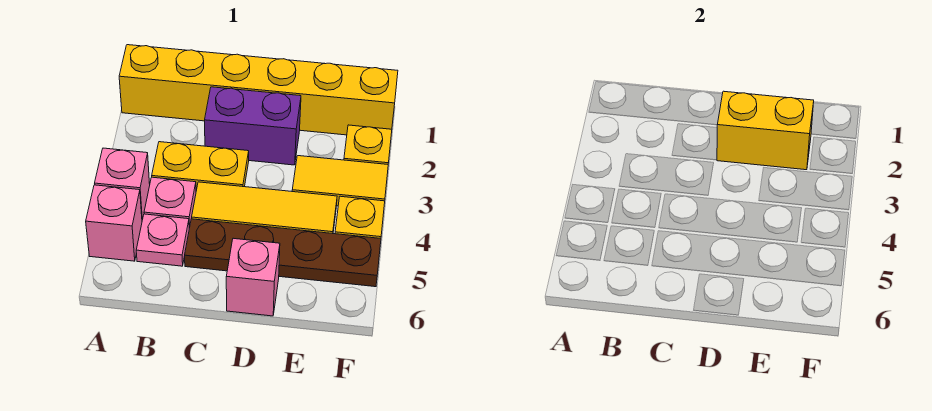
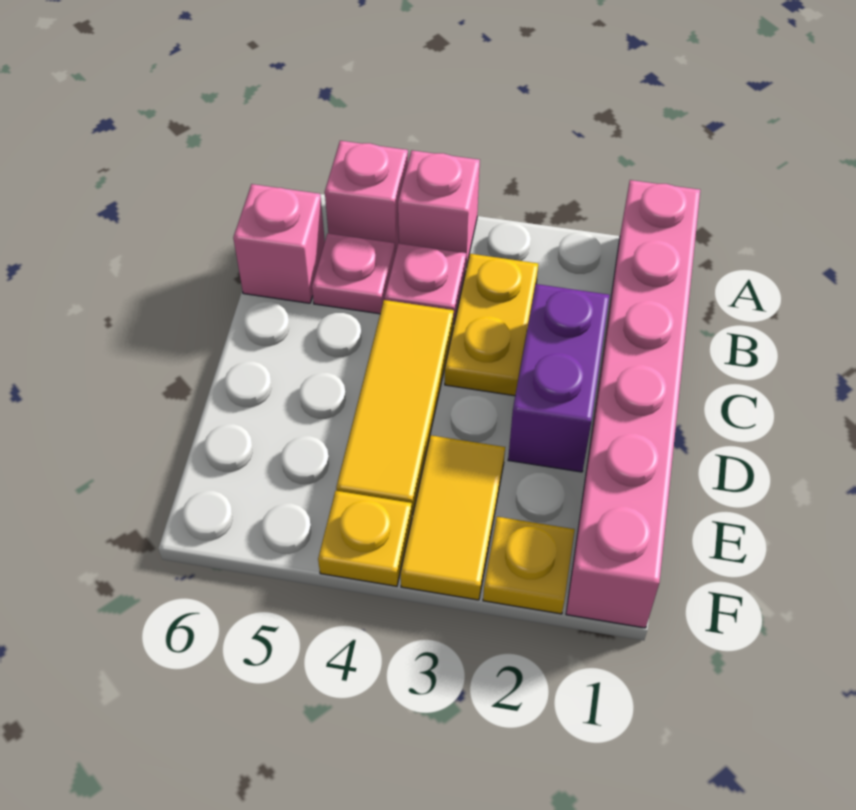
yellow brick A1:F1 level 1 -> pink brick A1:F1 level 1
brown plate C5:F5 level 1 -> none
yellow brick D2:E2 level 2 -> none
pink brick D6 level 1 -> pink brick B6 level 1

